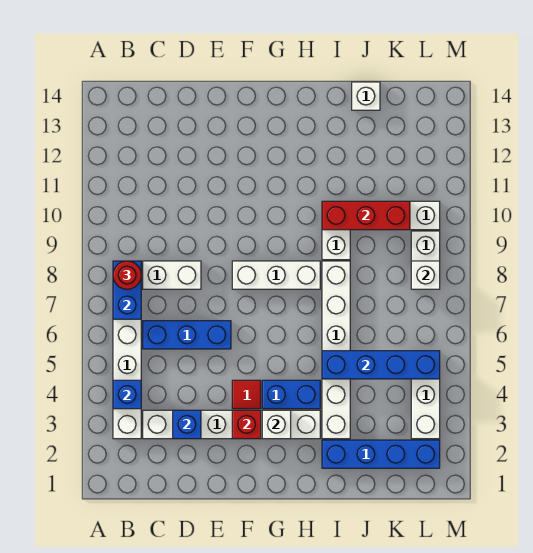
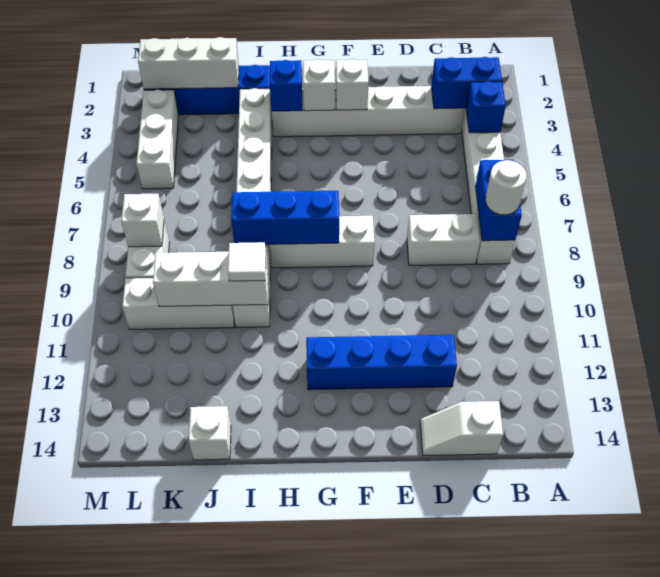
red round brick B8 level 3 -> white round brick B8 level 3
blue brick C6:E6 level 1 -> blue brick G8:I8 level 2
none -> white slope C14:D14 level 1 top C
blue brick D3 level 2 -> blue brick H3 level 2
red brick F3 level 2 -> white brick F3 level 2
red tile F4 level 1 -> none
blue brick G4:H4 level 1 -> blue brick B3:C3 level 2
blue brick I5:L5 level 2 -> blue brick D12:G12 level 1
red brick I10:K10 level 2 -> white brick I10:K10 level 2
none -> white tile I10 level 3
none -> white brick J2:L2 level 2

